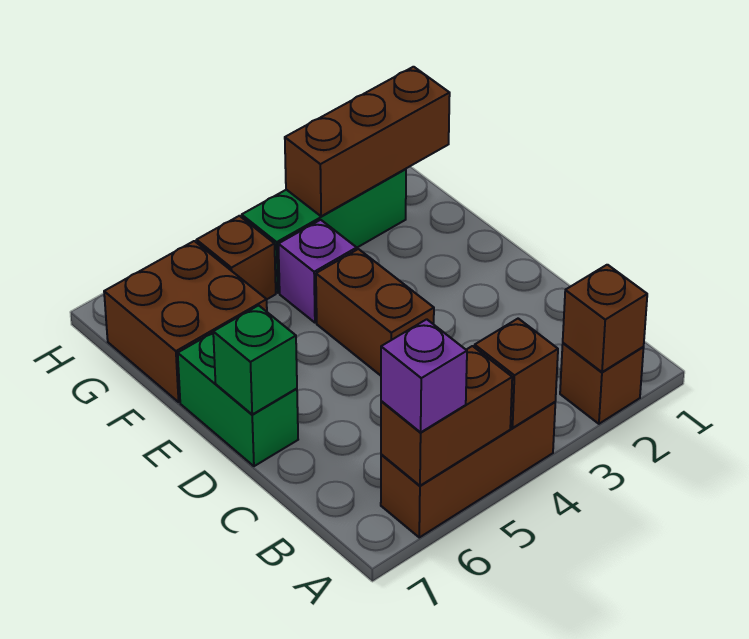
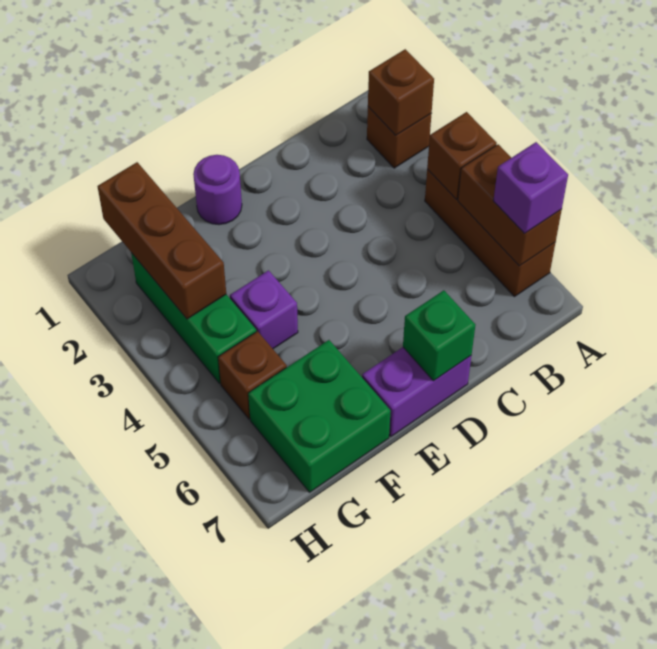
brown brick D4:E4 level 1 -> none
green brick D7:E7 level 1 -> purple brick D7:E7 level 1
none -> purple round brick E1 level 1
brown brick F6:G7 level 1 -> green brick F6:G7 level 1

